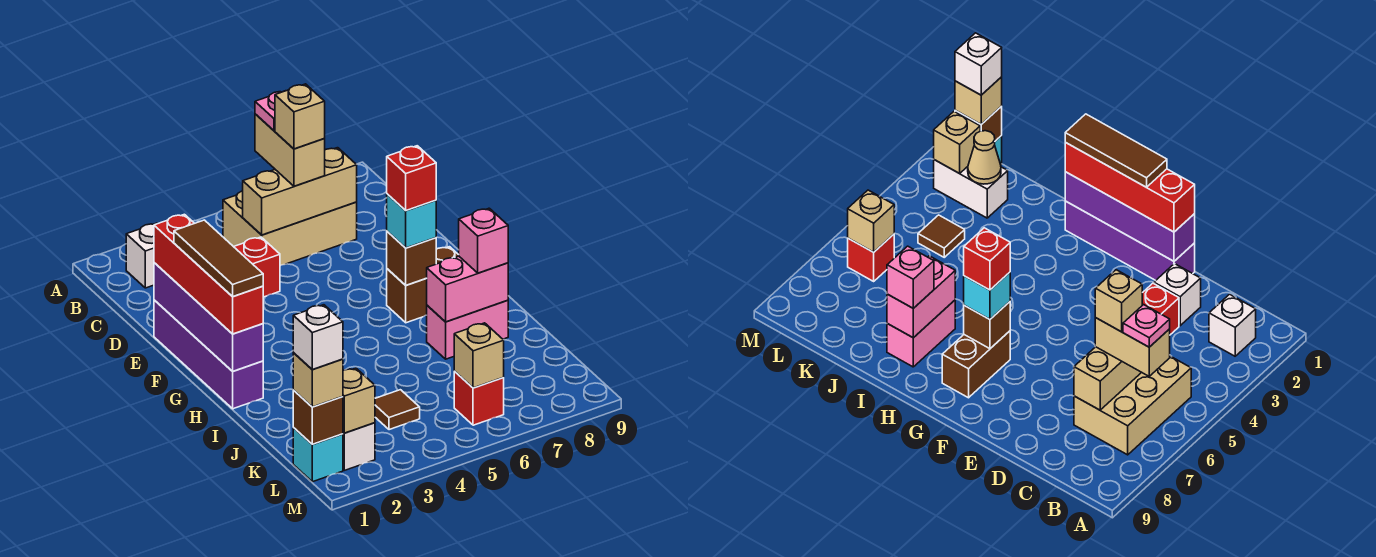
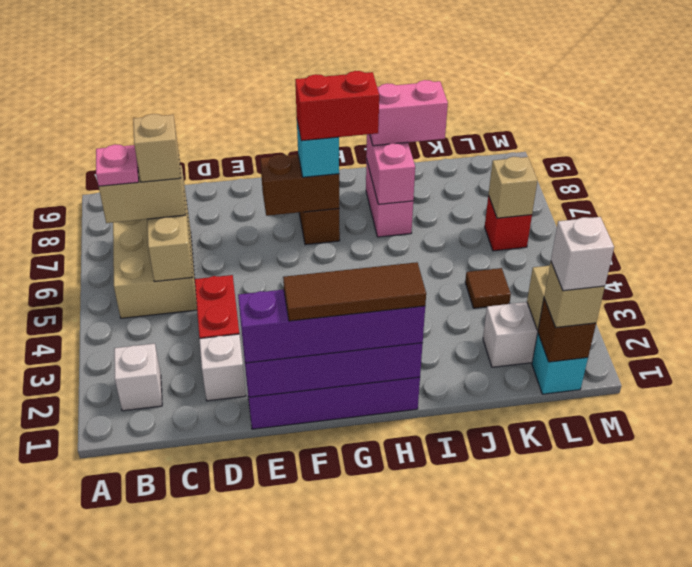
red brick E1:H1 level 3 -> purple brick E1:H1 level 3
brown brick G7 level 2 -> brown brick F7:G7 level 2
red brick G7 level 4 -> red brick G7:H7 level 4
pink brick I8 level 3 -> pink brick I8:J8 level 3
tan cone K2 level 2 -> none

